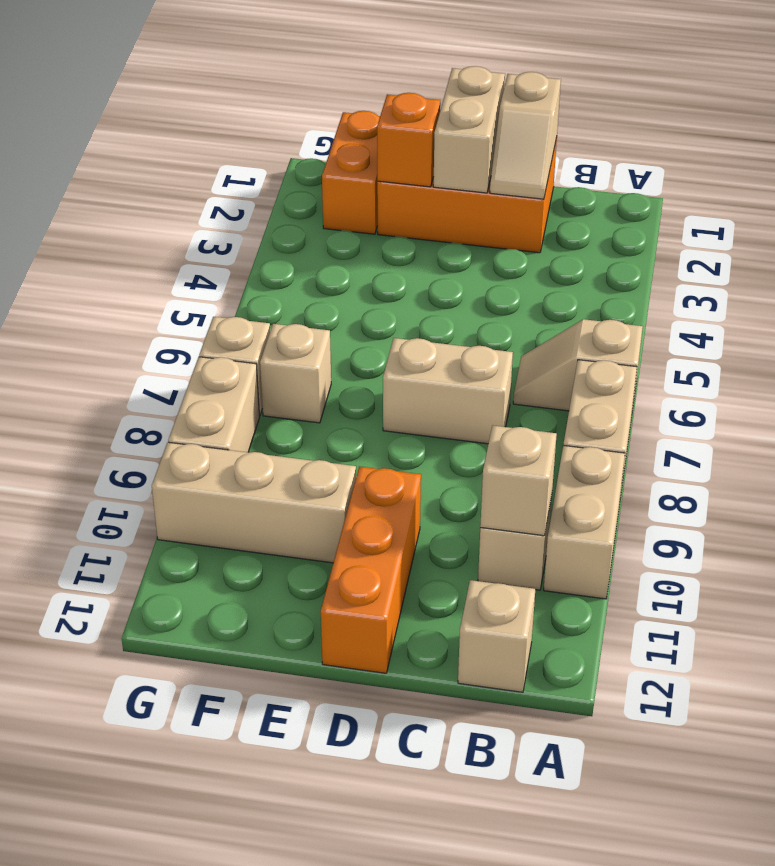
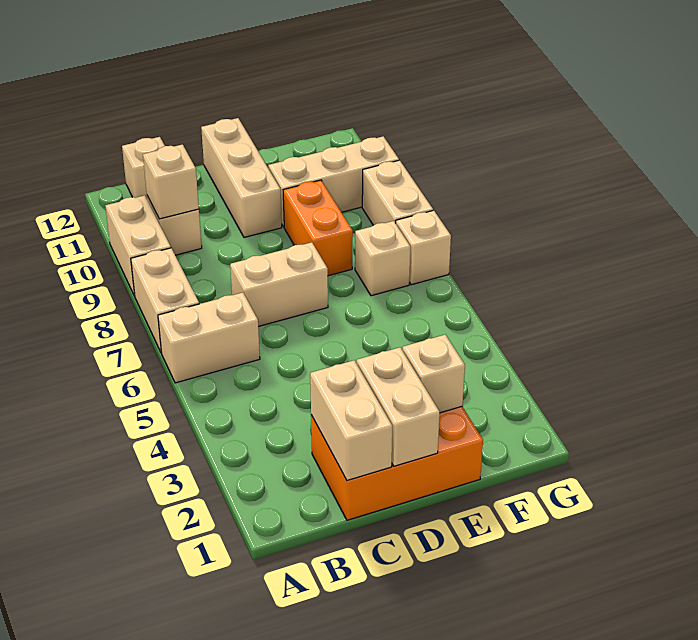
tan slope A6:B6 level 1 top A -> tan brick A6:B6 level 1
tan slope C1:C2 level 2 top 1 -> tan brick C1:C2 level 2
orange brick D10:D12 level 1 -> tan brick D10:D12 level 1
orange brick E2 level 2 -> tan brick E2 level 2
orange brick F1:F2 level 1 -> orange brick E8:E9 level 1

